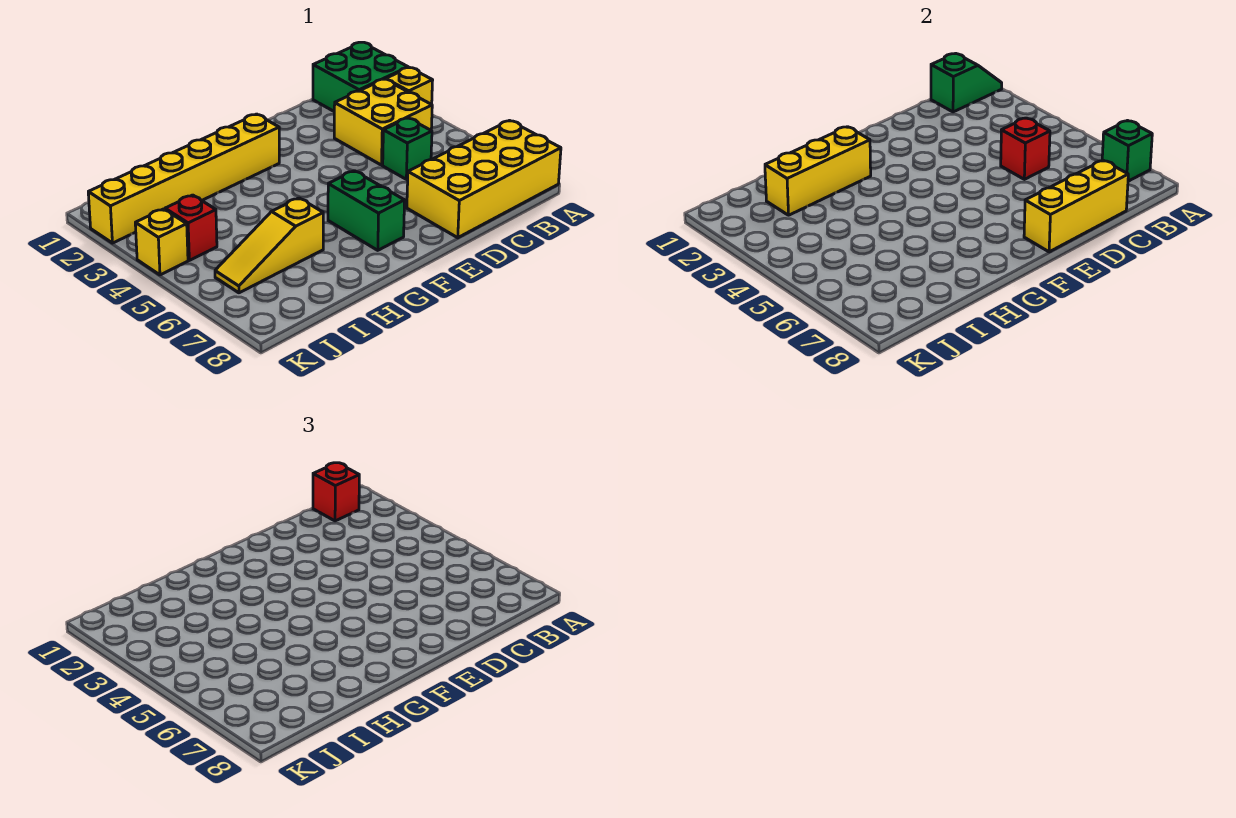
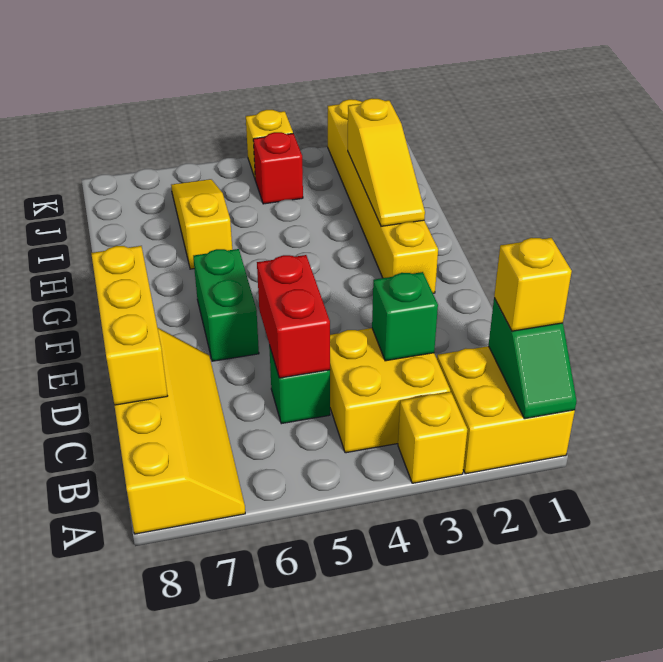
green brick A1:B2 level 1 -> yellow brick A1:B2 level 1
yellow brick A7:D8 level 1 -> yellow slope A7:D8 level 1 top 8
green brick A7 level 2 -> green brick C3 level 2
red brick B1 level 3 -> yellow brick B1 level 3
red brick C5 level 2 -> red brick C5:D5 level 2
green brick F6:F7 level 1 -> green brick E6:F6 level 1
yellow brick G2:I2 level 2 -> yellow slope G2:I2 level 2 top I

